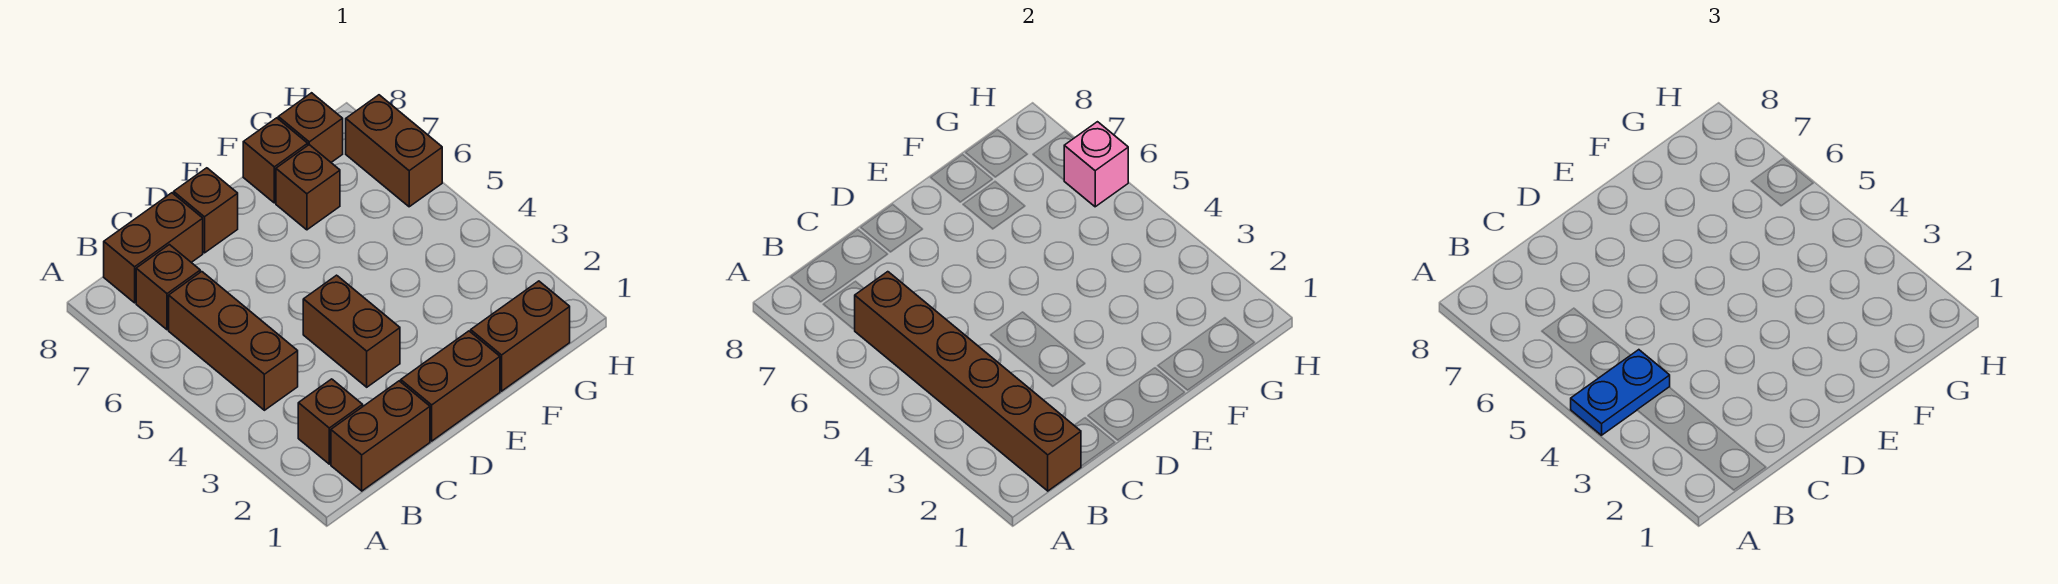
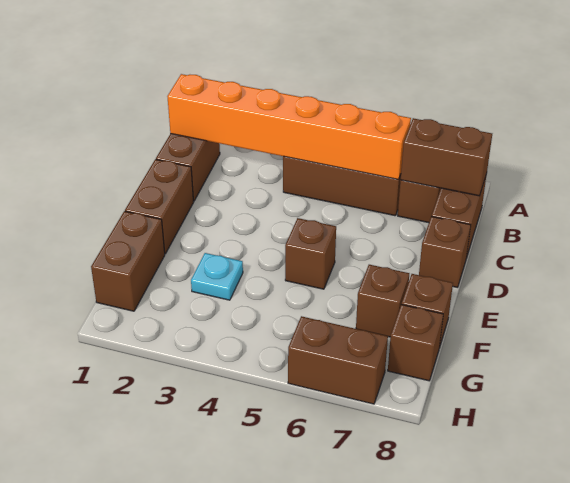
blue plate A4:B4 level 3 -> none
brown brick B1:B6 level 2 -> orange brick B1:B6 level 2
brown brick B2 level 1 -> brown brick E5 level 1
brown brick D3:D4 level 1 -> brown brick B7:B8 level 2
none -> cyan plate F3 level 1
pink brick H6 level 2 -> none

